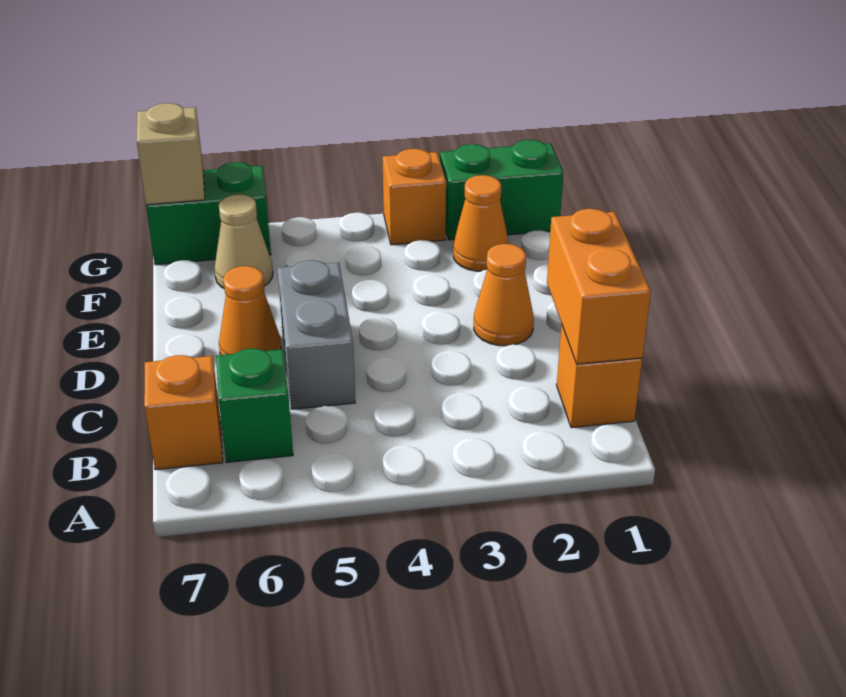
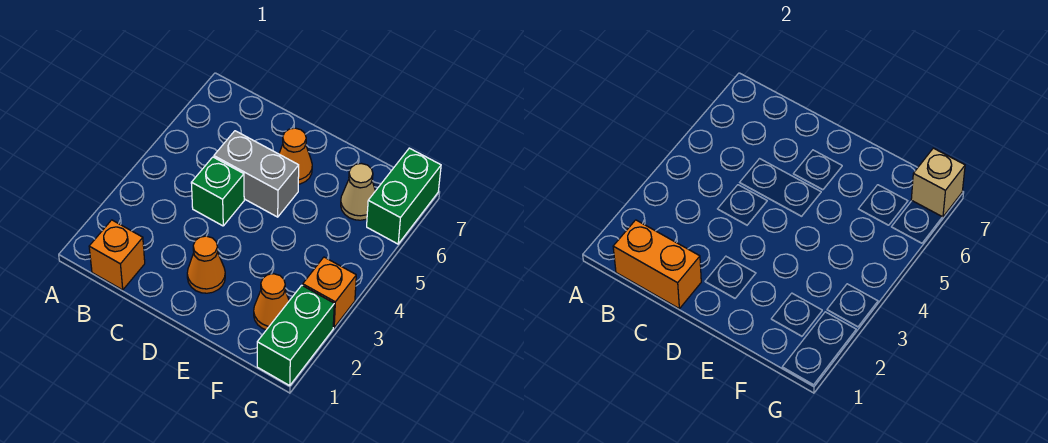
green brick B6 level 1 -> green brick C4 level 1
orange brick B7 level 1 -> none

